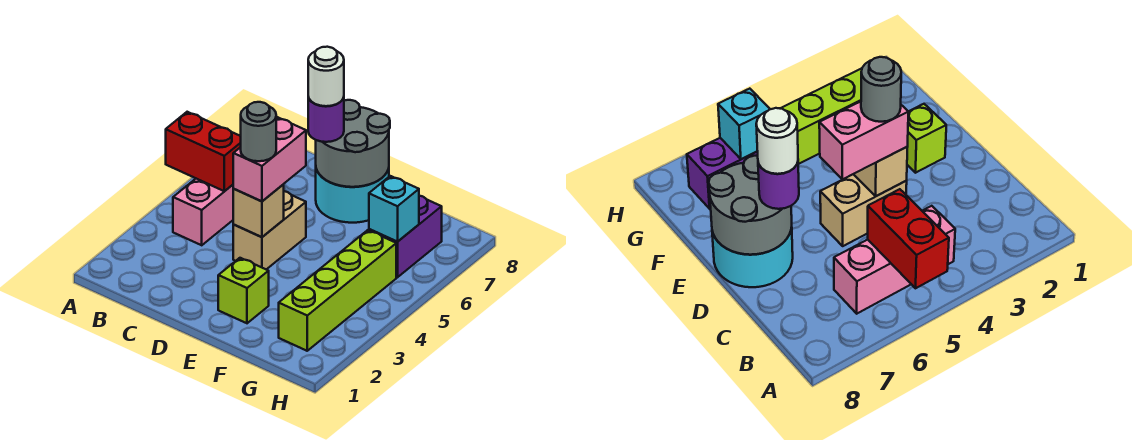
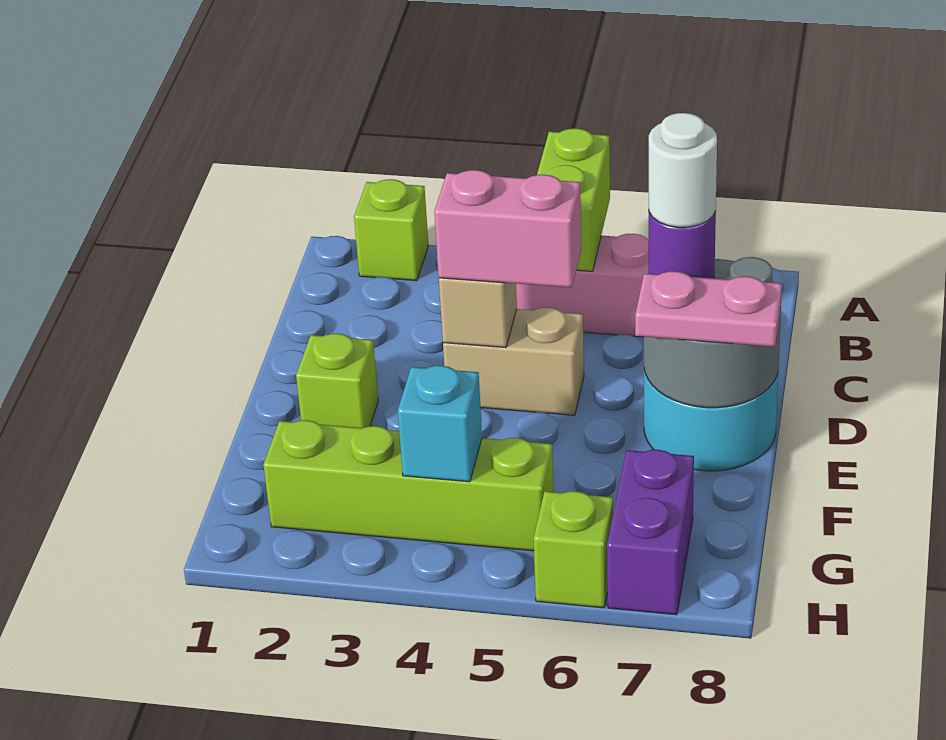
none -> lime brick A2 level 1
red brick A5:B5 level 2 -> lime brick A5:B5 level 2
grey round brick D4 level 4 -> none
none -> pink plate E7:E8 level 3
purple brick G6:G7 level 1 -> purple brick G7:H7 level 1
cyan brick G6 level 2 -> cyan brick G4 level 2
none -> lime brick H6 level 1

